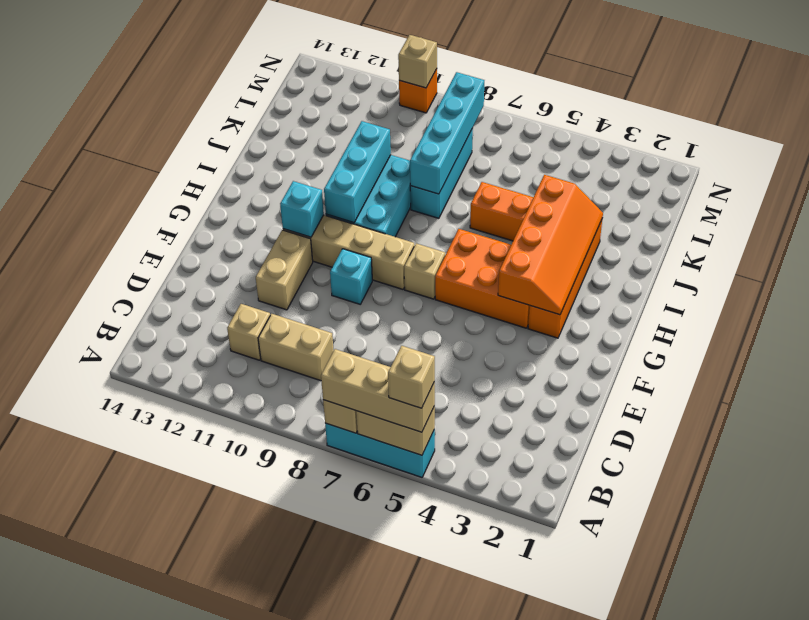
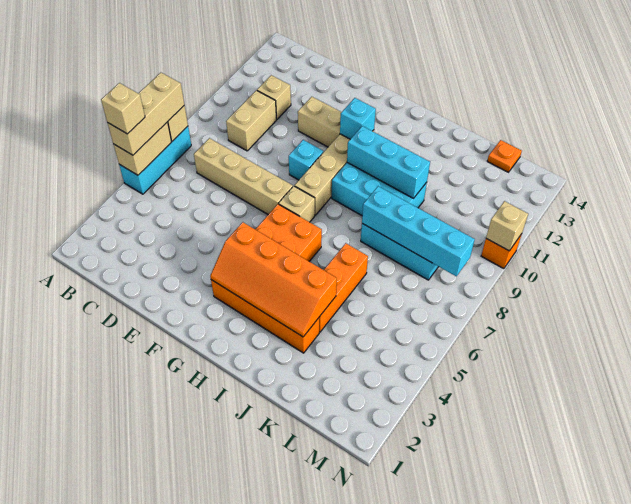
none -> tan brick C7:F7 level 1
none -> orange plate L14 level 1

